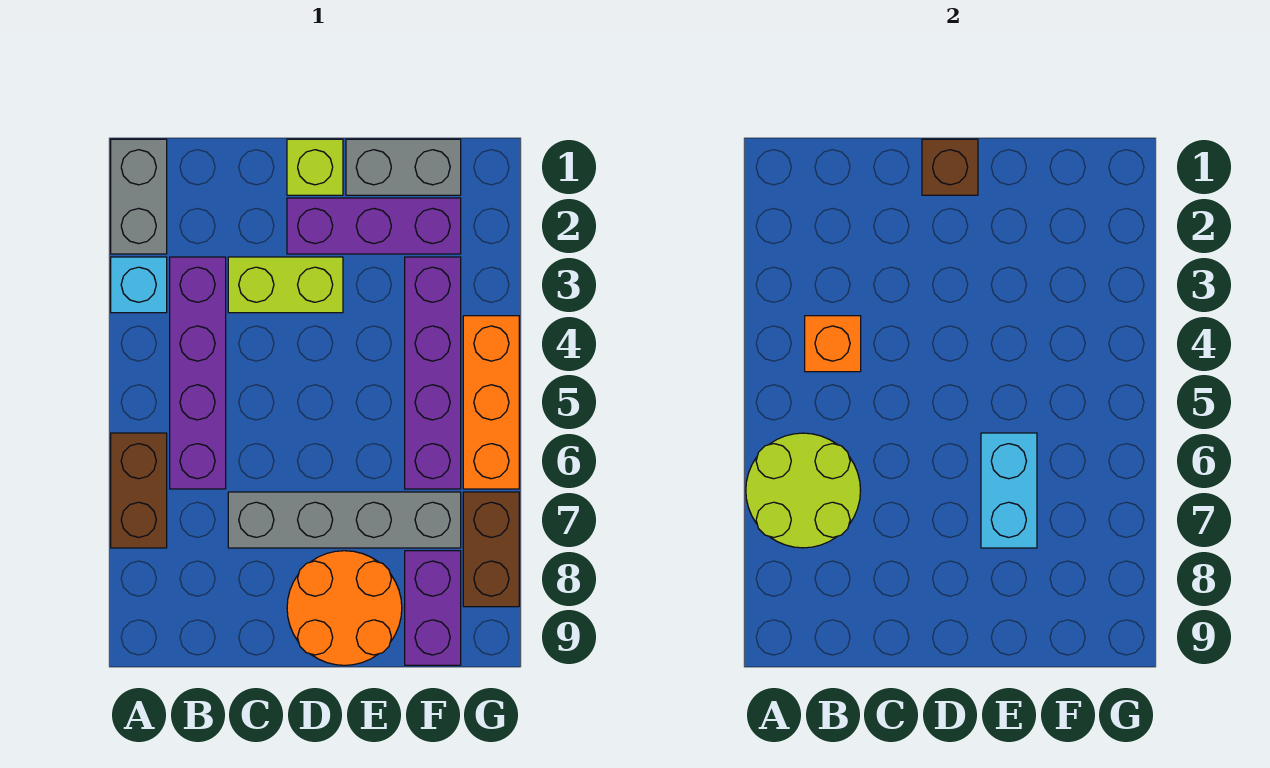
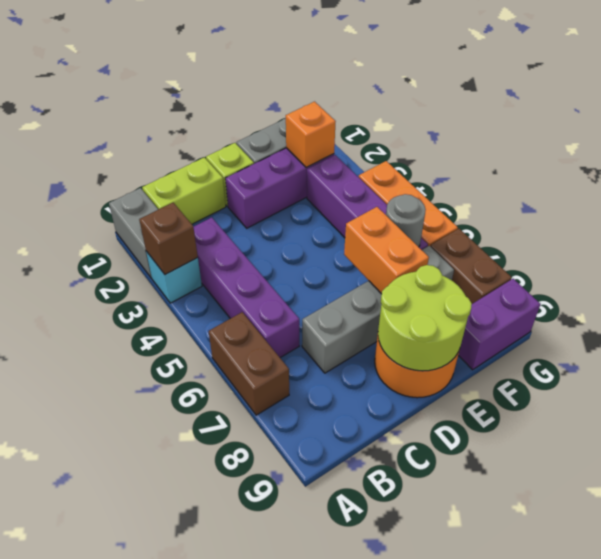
lime round brick A6:B7 level 2 -> lime round brick D8:E9 level 2
orange brick B4 level 2 -> orange brick F2 level 2
lime brick C3:D3 level 1 -> lime brick B1:C1 level 1
brown brick D1 level 2 -> brown brick A3 level 2
cyan brick E6:E7 level 2 -> orange brick E6:E7 level 2
none -> grey round brick F6 level 2
purple brick F8:F9 level 1 -> purple brick F9:G9 level 1

